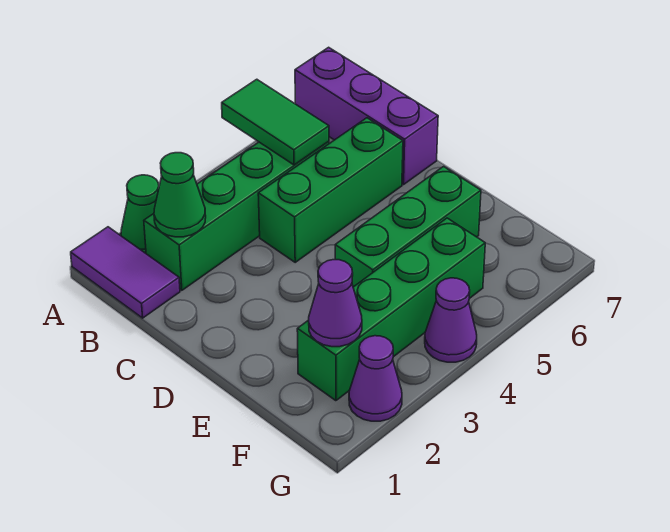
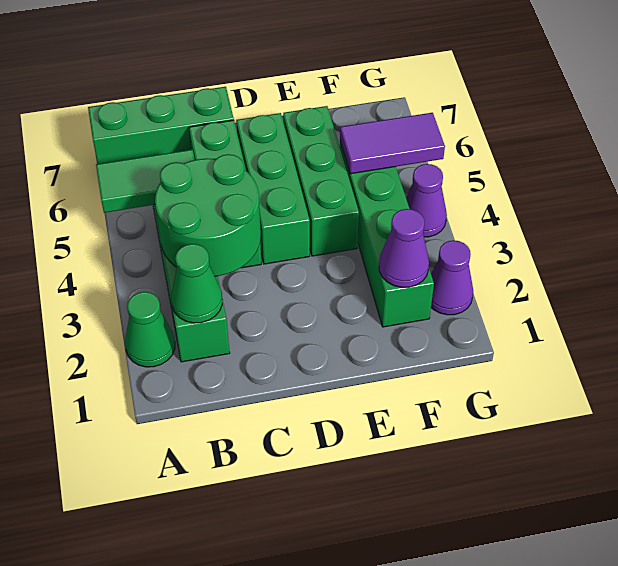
purple tile A1:B1 level 1 -> purple tile F5:G5 level 2
purple brick A7:C7 level 1 -> green brick A7:C7 level 1
none -> green round brick B3:C4 level 2
none -> green brick D4:D6 level 1

